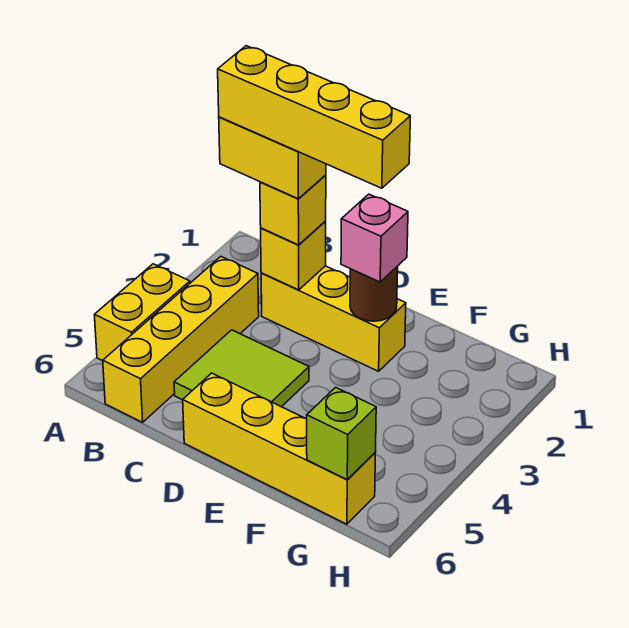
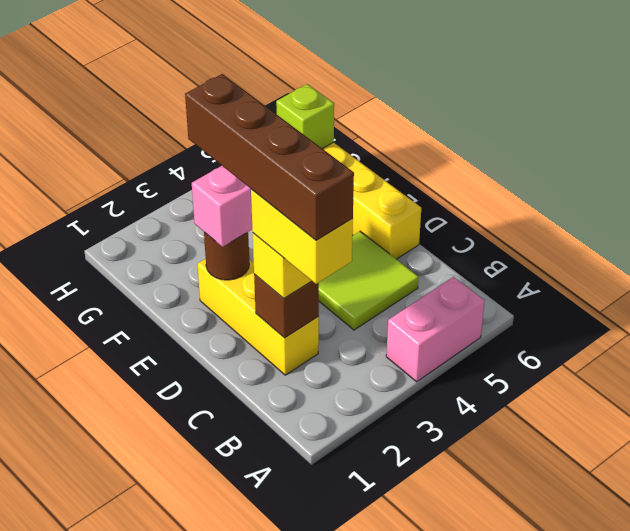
yellow brick A4:A5 level 1 -> pink brick A4:A5 level 1
yellow brick B2:E2 level 5 -> brown brick B2:E2 level 5
yellow brick B3:B6 level 1 -> none
yellow brick C2 level 2 -> brown brick C2 level 2

